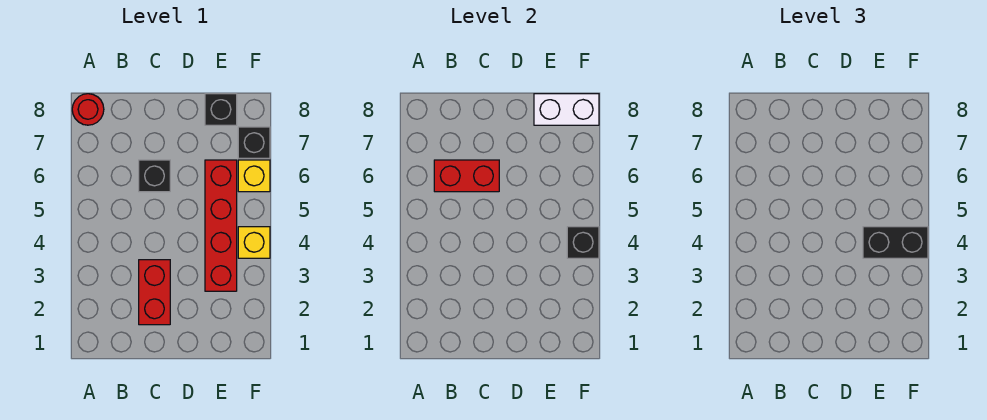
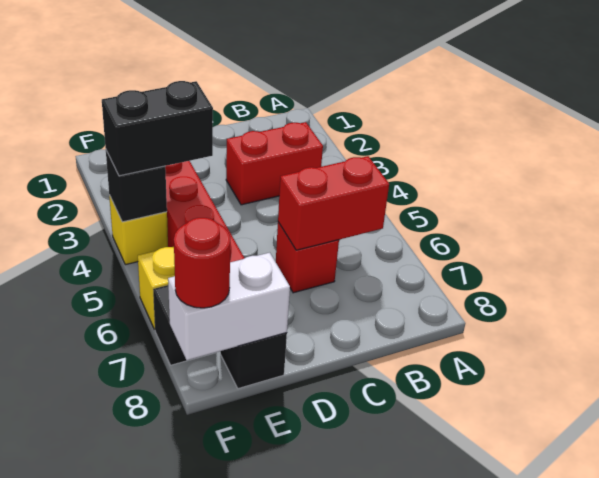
red round brick A8 level 1 -> red round brick F8 level 3
red brick C2:C3 level 1 -> red brick B3:C3 level 1
black brick C6 level 1 -> red brick C6 level 1

